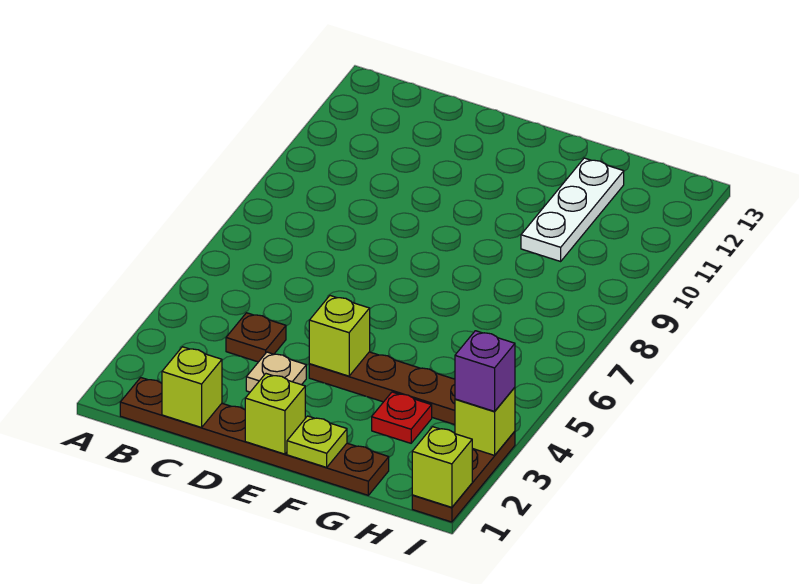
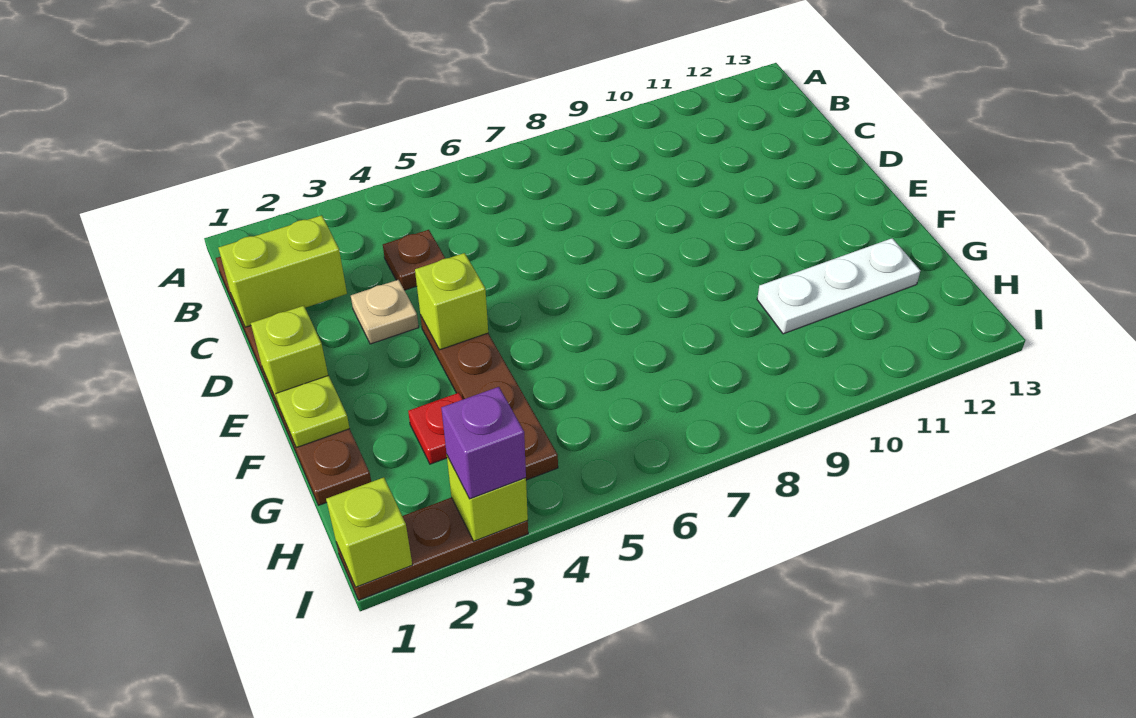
lime brick C1 level 2 -> lime brick C1:C2 level 2

